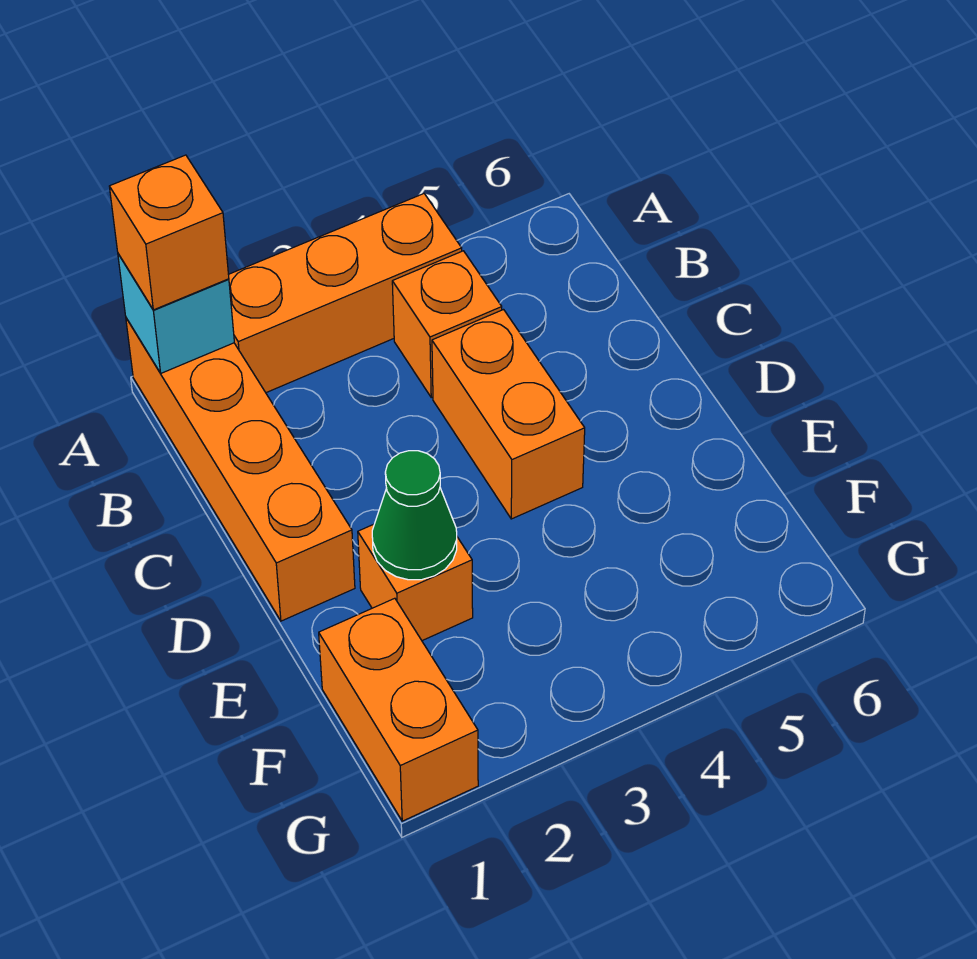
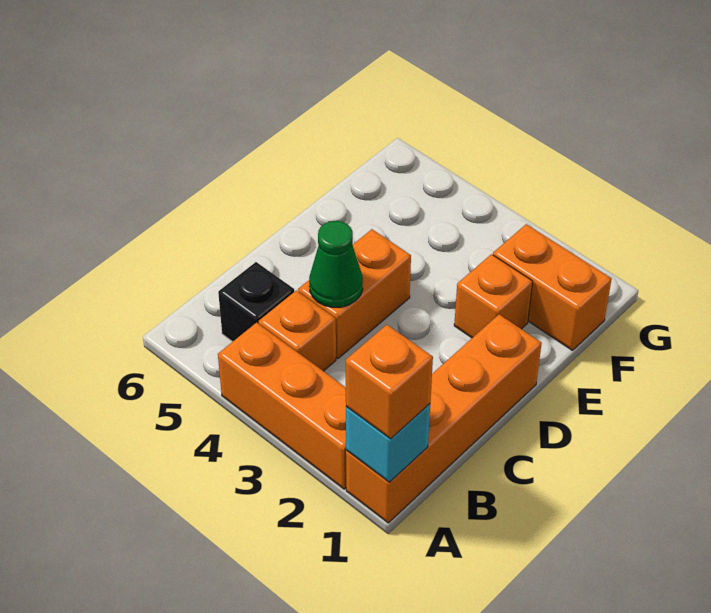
none -> black brick B5 level 1
green cone E2 level 2 -> green cone C4 level 2
orange brick F1:G1 level 1 -> orange brick F1:F2 level 1

